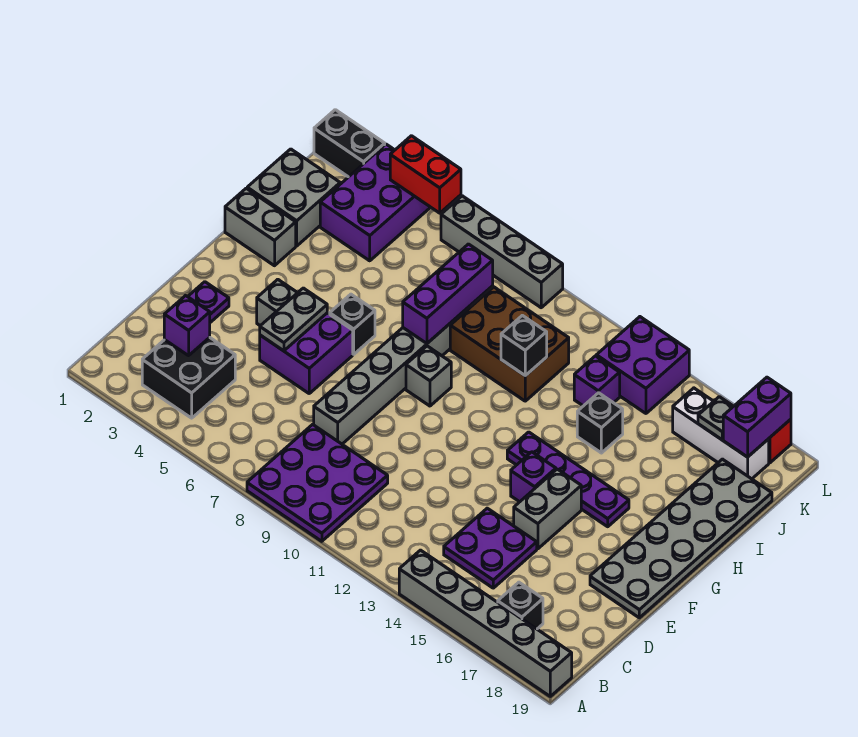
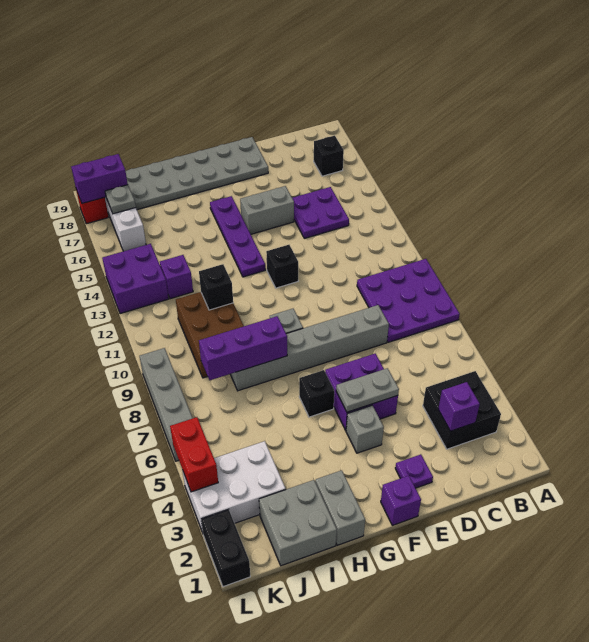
grey brick A14:A19 level 1 -> none
purple brick F14 level 1 -> purple brick F1 level 1
black brick I14 level 1 -> black brick F12 level 1
purple brick J3:L4 level 1 -> white brick J3:L4 level 1

